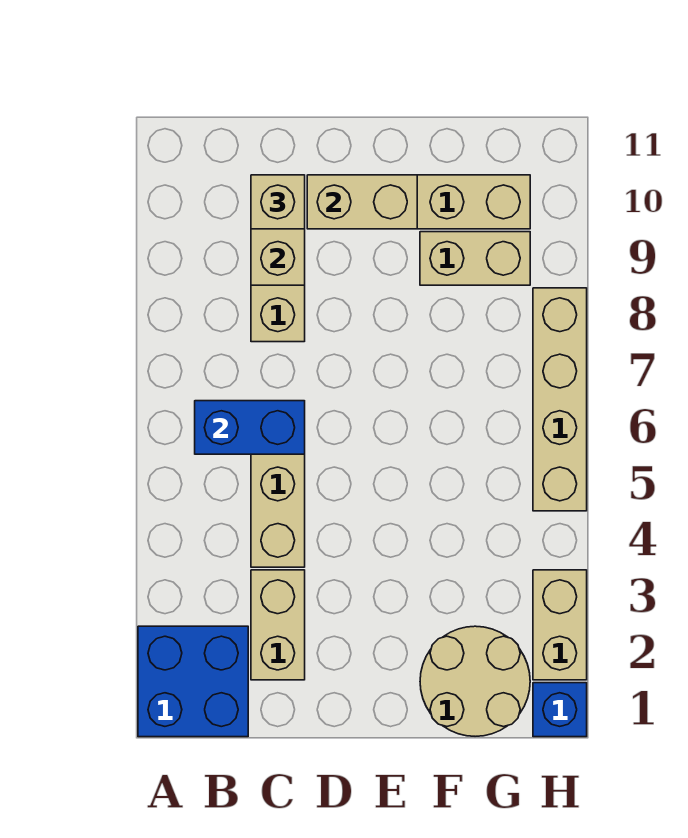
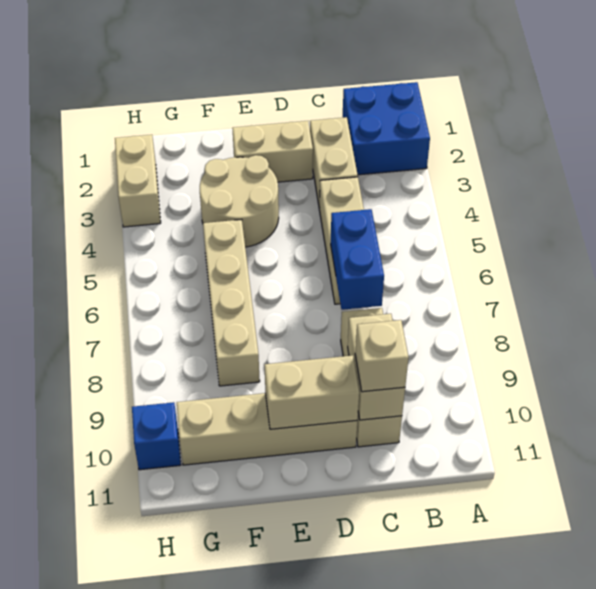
blue brick B6:C6 level 2 -> blue brick C6:C7 level 2
tan round brick F1:G2 level 1 -> tan round brick E3:F4 level 1
tan brick F9:G9 level 1 -> tan brick D2:E2 level 1
blue brick H1 level 1 -> blue brick H10 level 1
tan brick H5:H8 level 1 -> tan brick F5:F8 level 1

